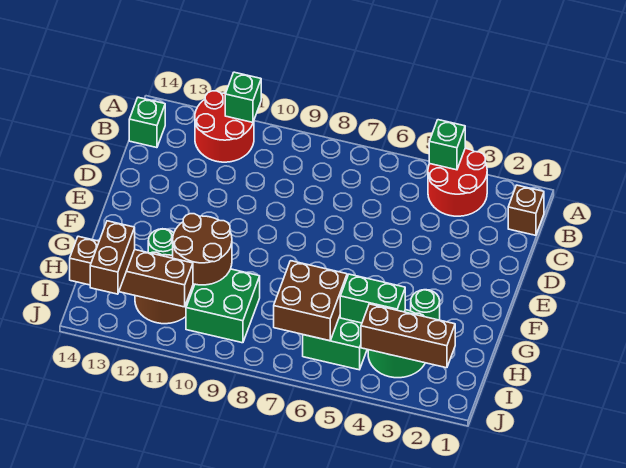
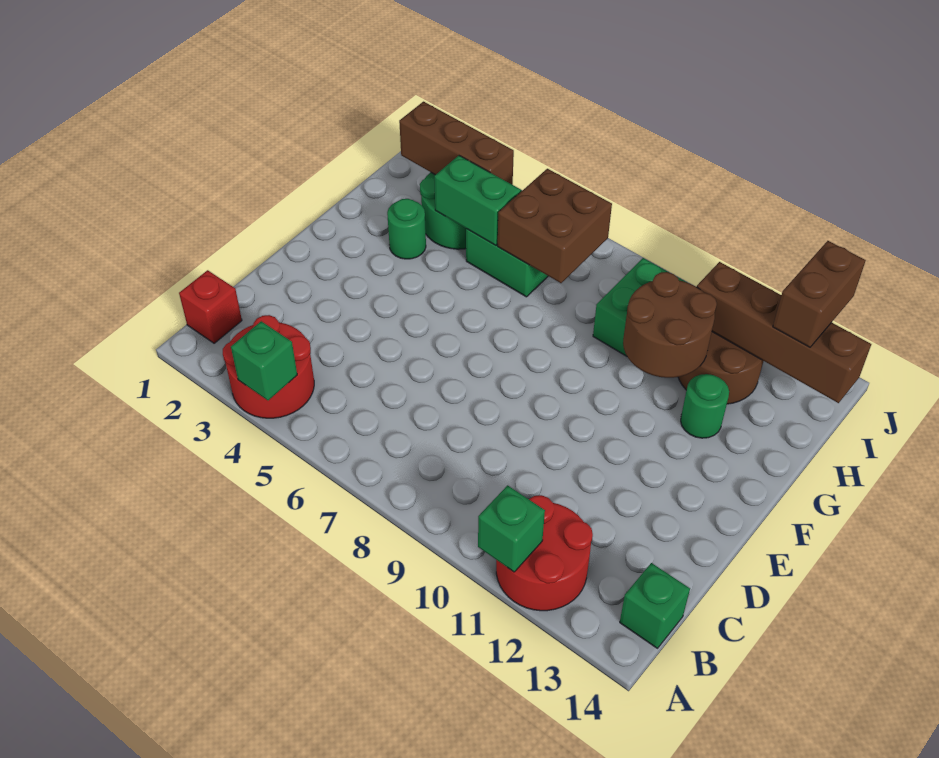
brown brick B1 level 1 -> red brick B1 level 1

